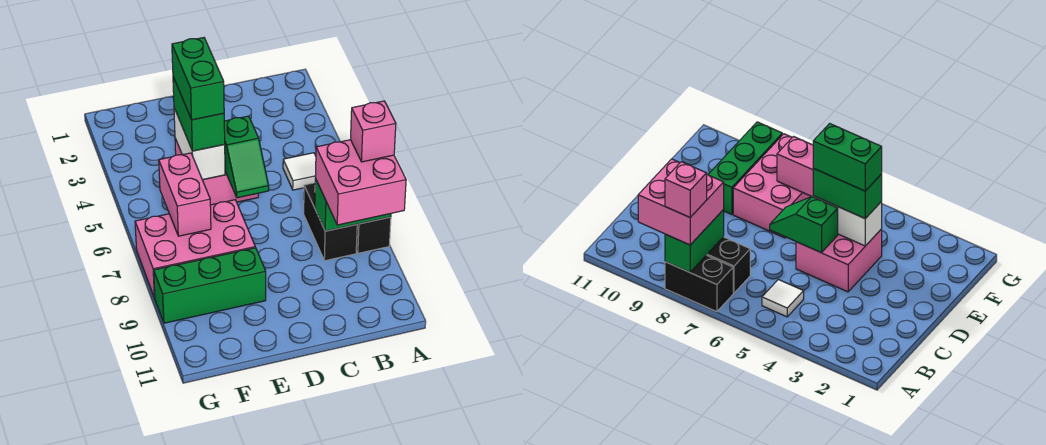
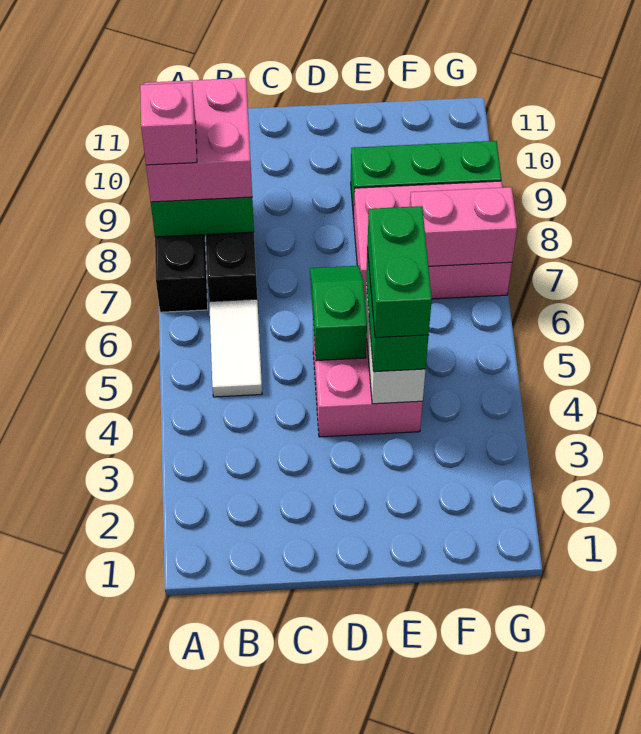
white tile B5 level 1 -> white tile B5:B6 level 1
pink brick F6:F7 level 2 -> pink brick F7:G7 level 2

